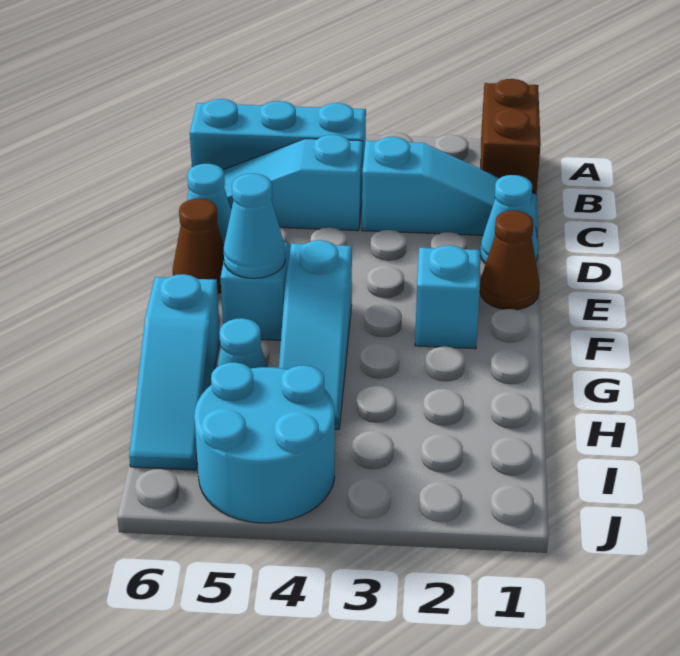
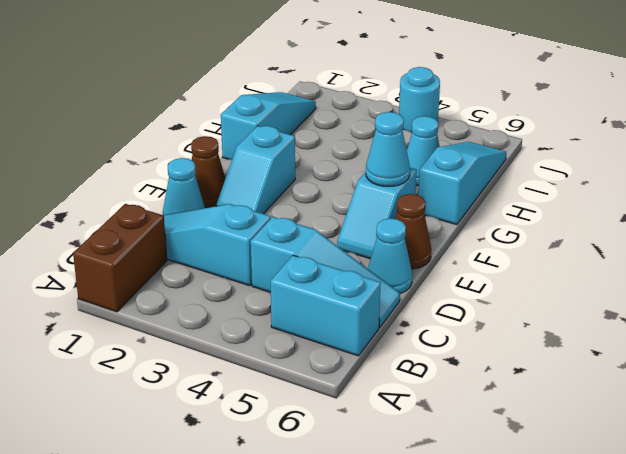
cyan brick B4:B6 level 1 -> cyan brick B5:B6 level 1
cyan slope F4:H4 level 1 top F -> cyan slope G1:I1 level 1 top G
cyan round brick I4:J5 level 1 -> cyan round brick J4 level 1

